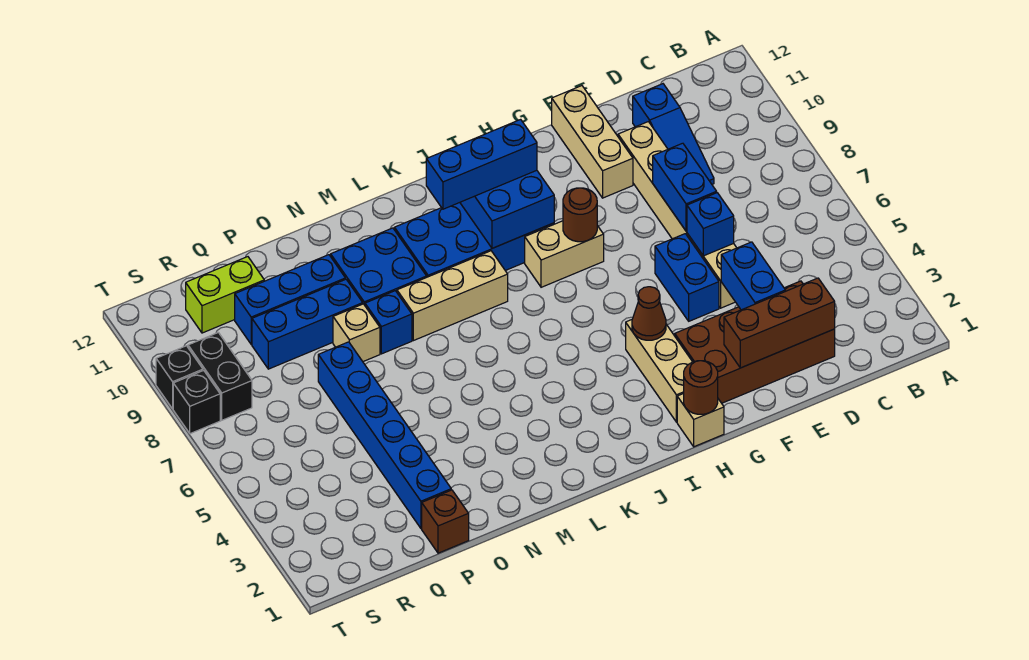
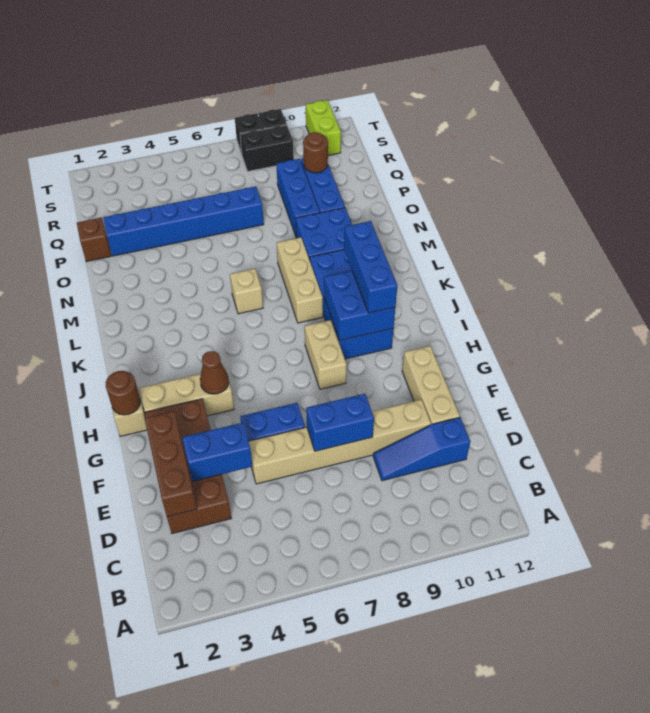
blue brick E6 level 2 -> none
tan brick F10:F12 level 1 -> tan brick E11:G11 level 1
brown round brick H8 level 2 -> brown round brick Q10 level 2
blue brick N8 level 1 -> none
tan brick O8 level 1 -> tan brick L6 level 1
lime brick Q11:R11 level 1 -> lime brick S11:T11 level 1

